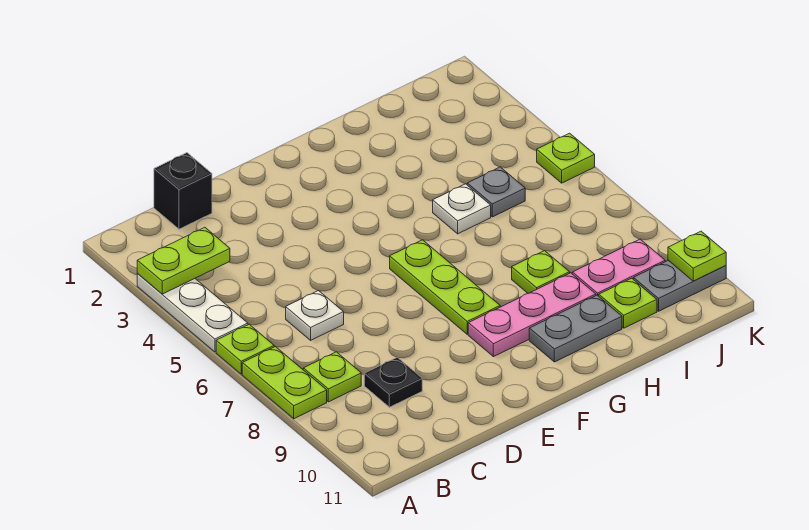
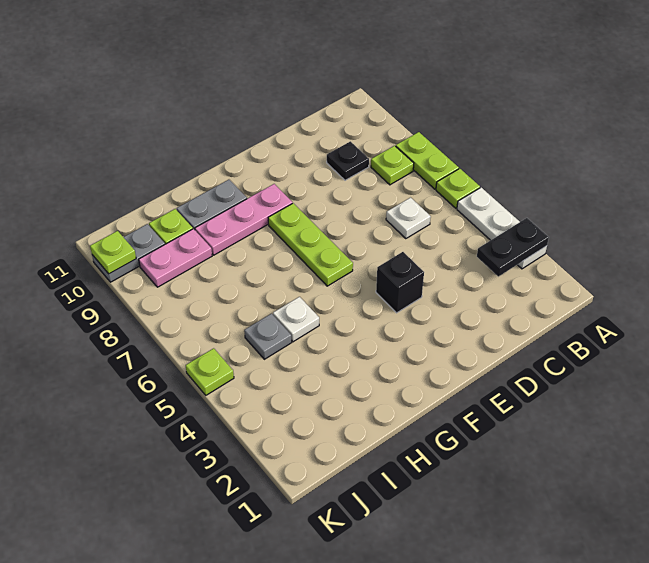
lime plate A3:B3 level 2 -> black plate A3:B3 level 2
black brick C1 level 1 -> black brick E4 level 1
lime plate H8 level 1 -> none

